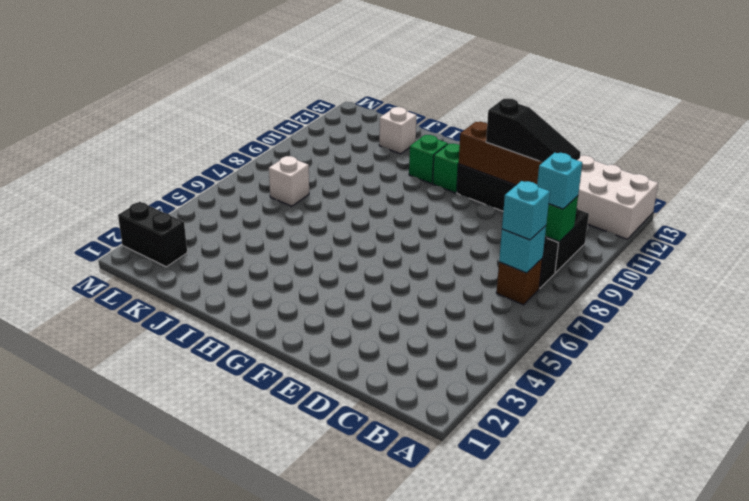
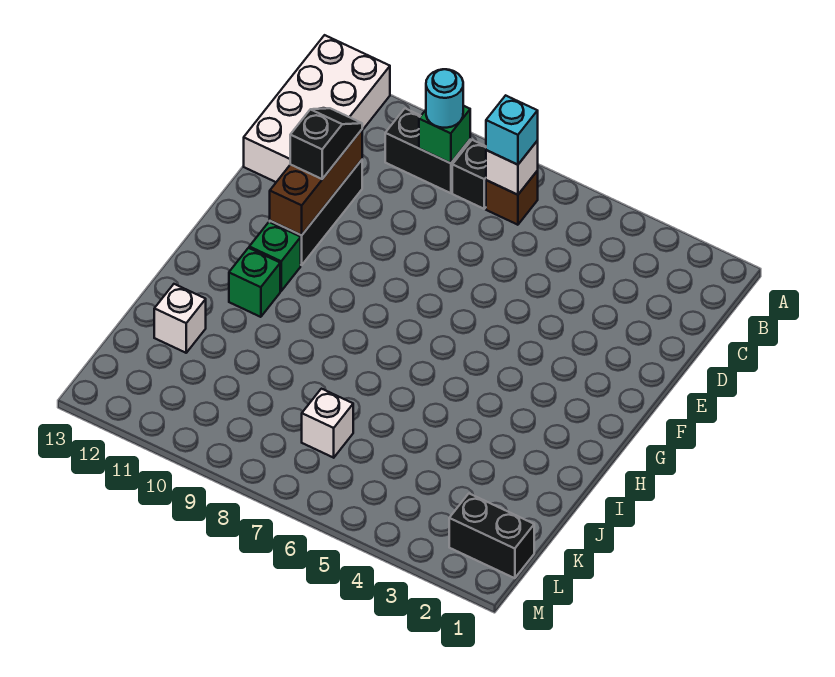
cyan brick B7 level 2 -> white brick B7 level 2
cyan brick B9 level 3 -> cyan round brick B9 level 3
black slope C11:E11 level 3 top E -> black slope D11:E11 level 3 top E
black brick L2:M2 level 1 -> black brick L1:L2 level 1

